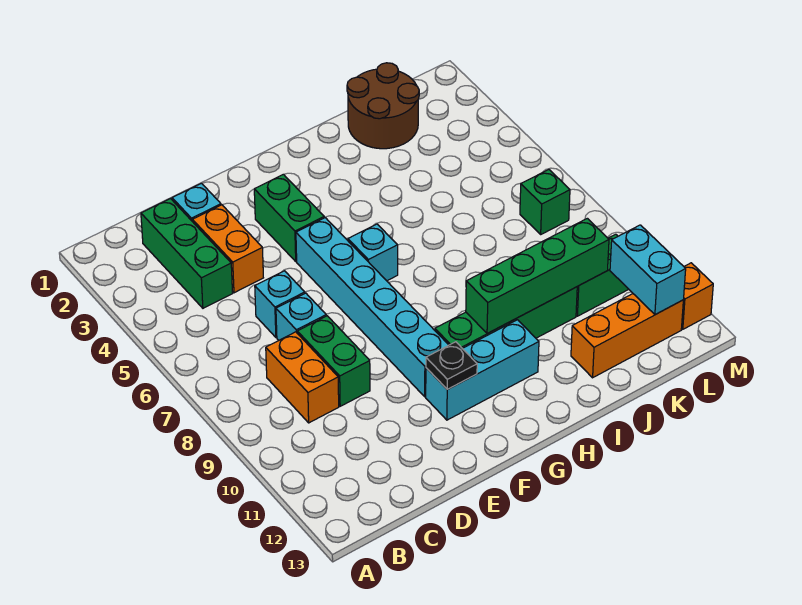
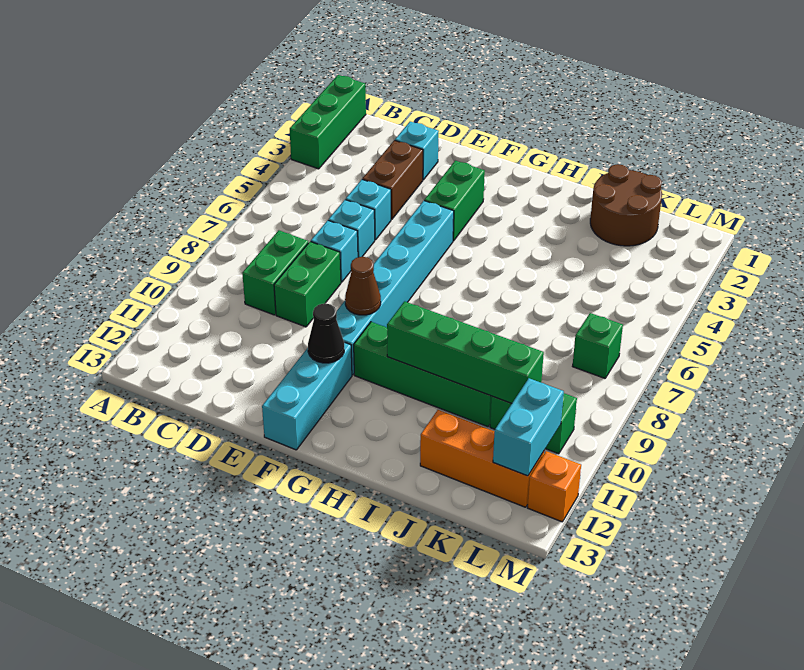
green brick C2:C4 level 1 -> green brick A1:A3 level 1
orange brick C8:C9 level 1 -> green brick C8:C9 level 1
orange brick D3:D4 level 1 -> brown brick D3:D4 level 1
none -> brown cone F9 level 2
cyan brick F11:H11 level 1 -> cyan brick F11:F13 level 1
black plate F11 level 2 -> black cone F11 level 2
cyan brick G6 level 1 -> cyan brick D5 level 1

